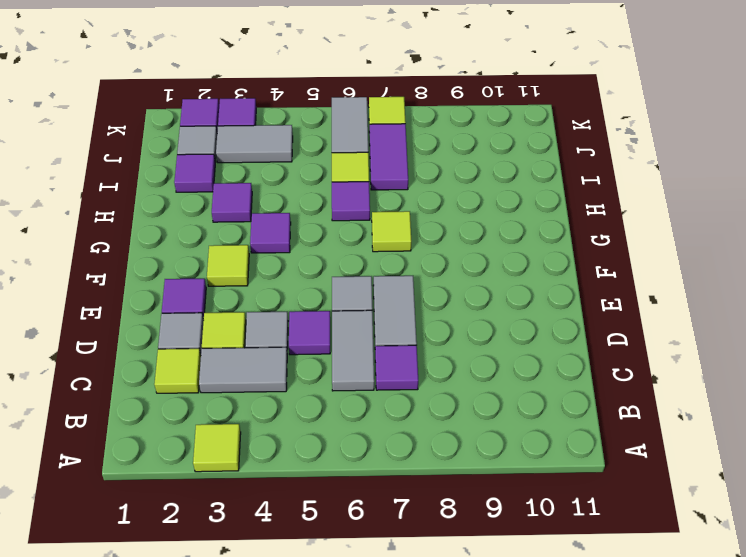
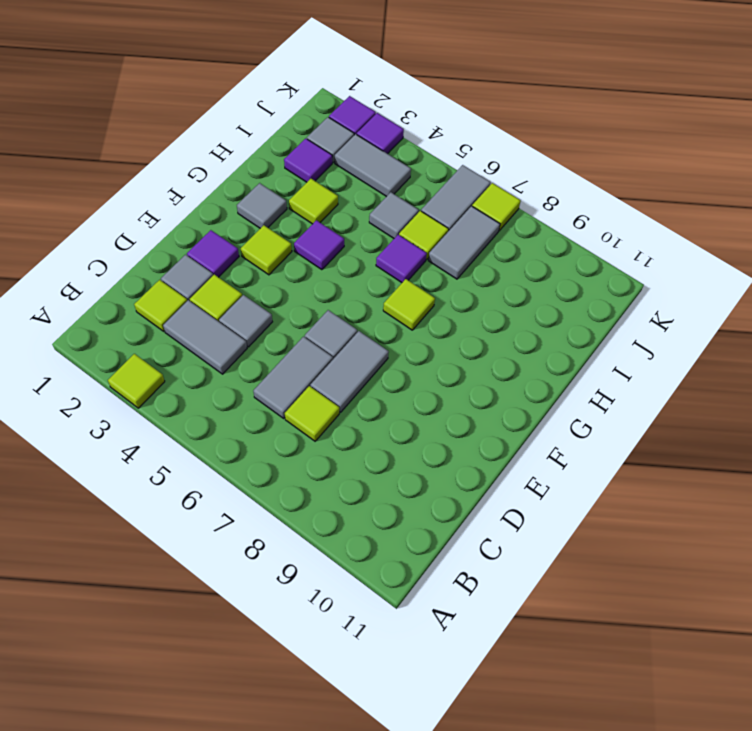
purple tile C7 level 1 -> lime tile C7 level 1
purple tile D5 level 1 -> none
none -> grey tile G2 level 1
purple tile H3 level 1 -> lime tile H3 level 1
none -> grey tile I5 level 1
purple tile I7:J7 level 1 -> grey tile I7:J7 level 1

